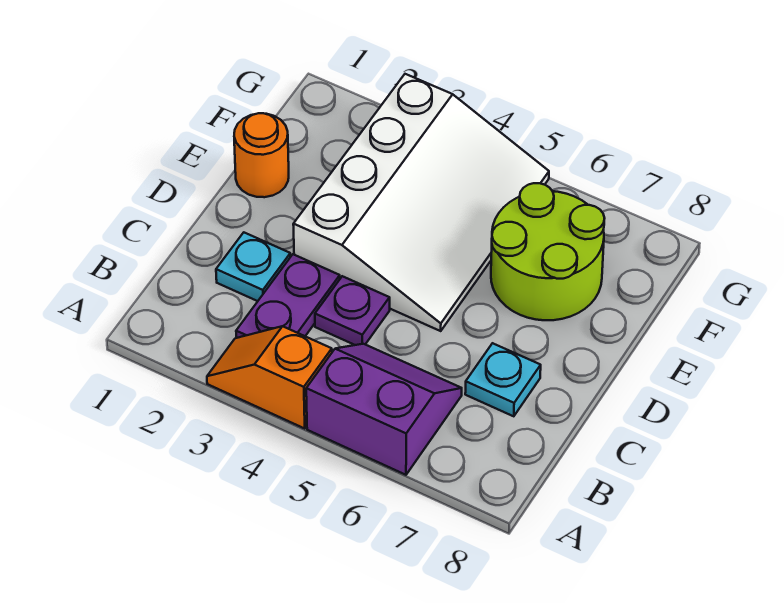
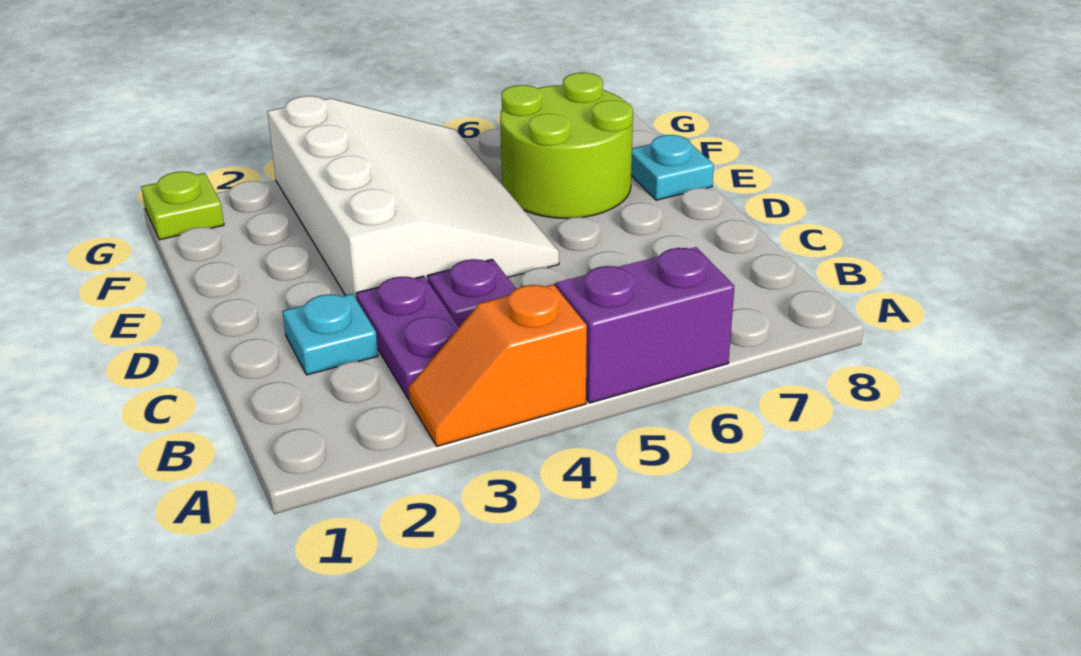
cyan plate C7 level 1 -> cyan plate E8 level 1
orange round brick E1 level 1 -> none
none -> lime plate G1 level 1

